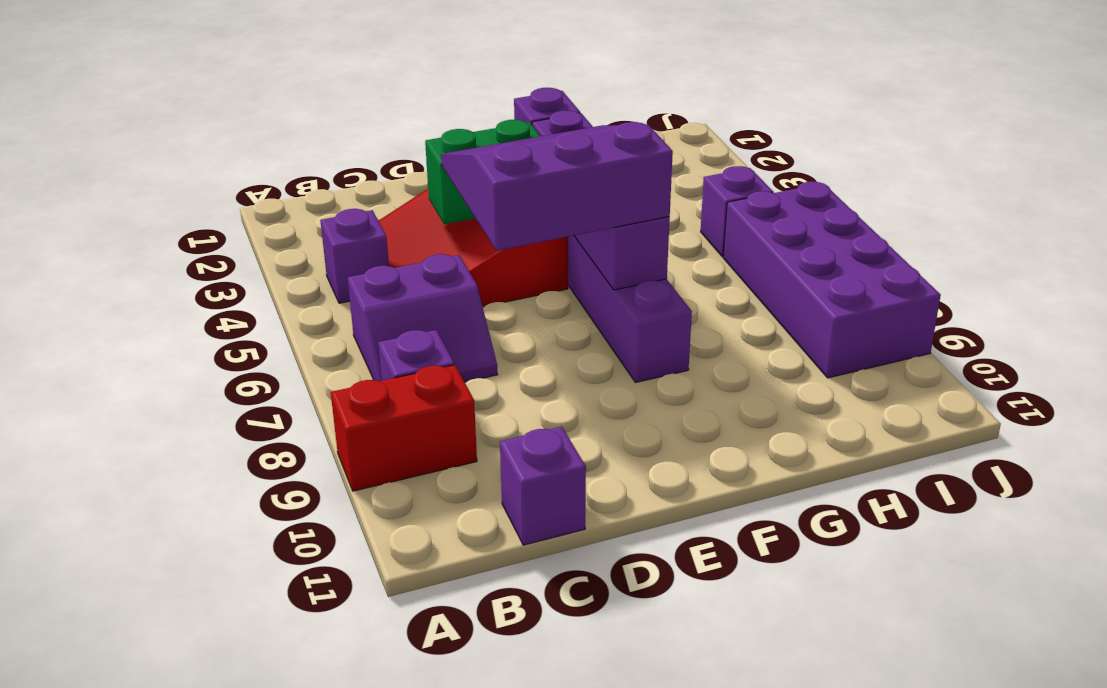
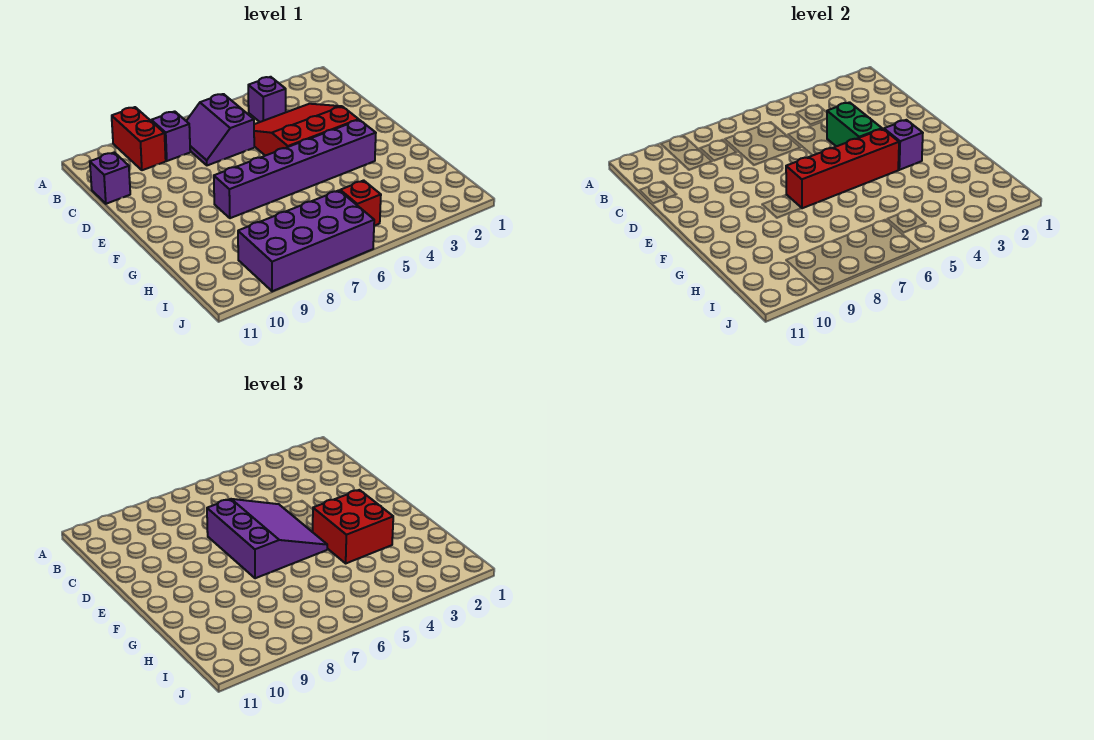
none -> red brick F3:G4 level 3
purple brick F4:F7 level 2 -> red brick F4:F7 level 2
purple brick I5 level 1 -> red brick I5 level 1

